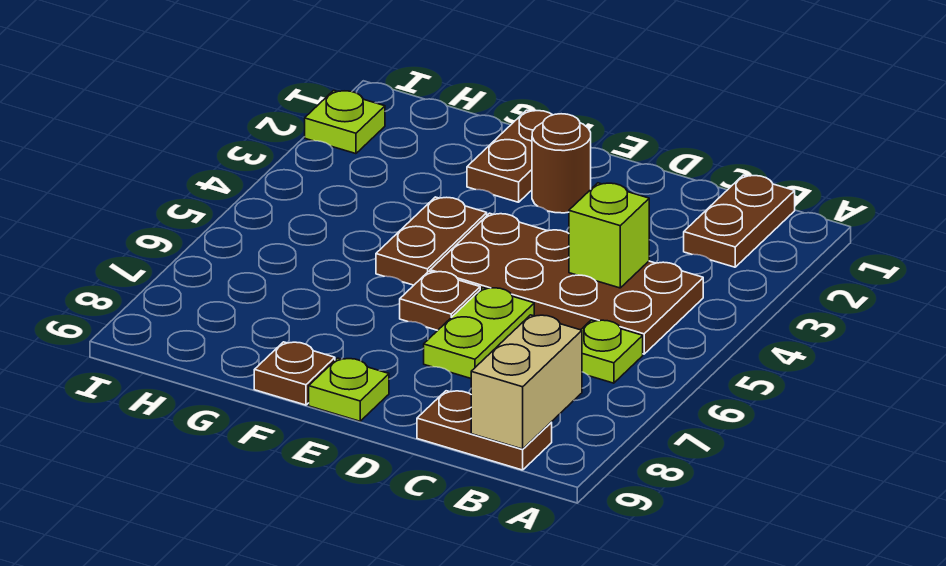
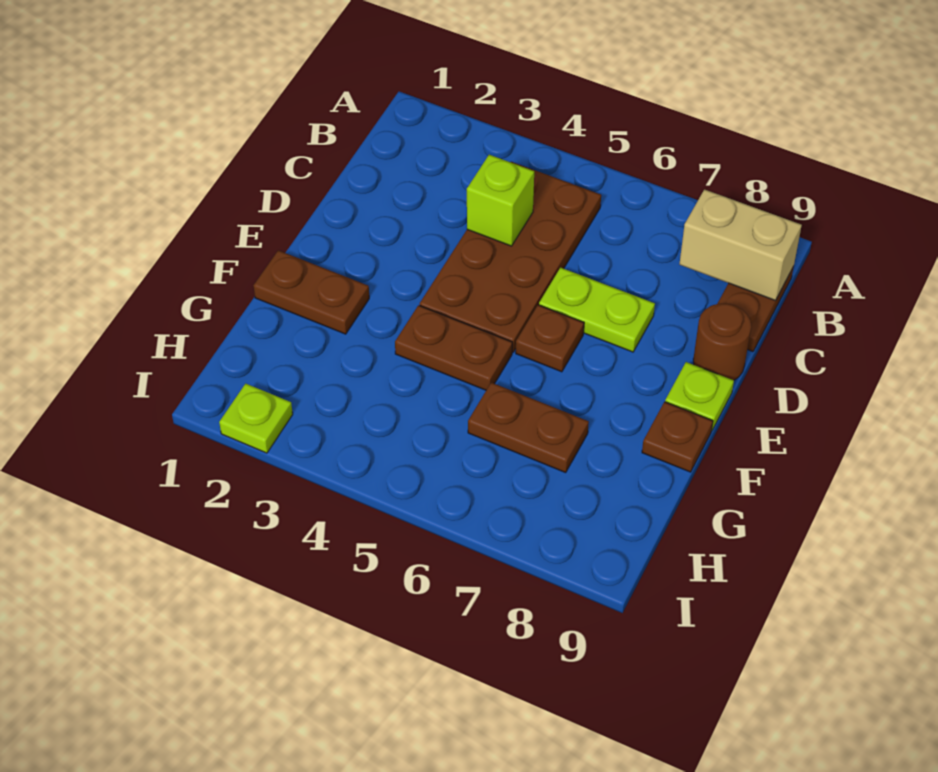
brown plate B1:B2 level 1 -> brown plate G6:G7 level 1
lime plate B6 level 1 -> none
brown round brick E2 level 1 -> brown round brick D9 level 1

